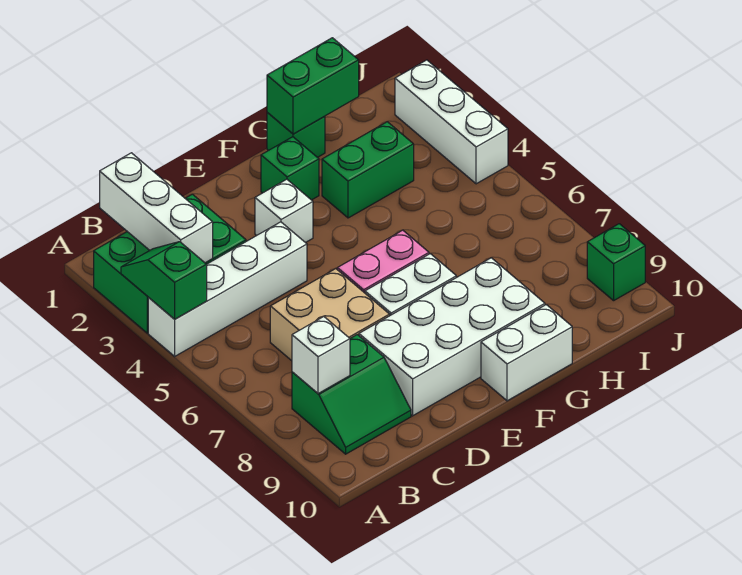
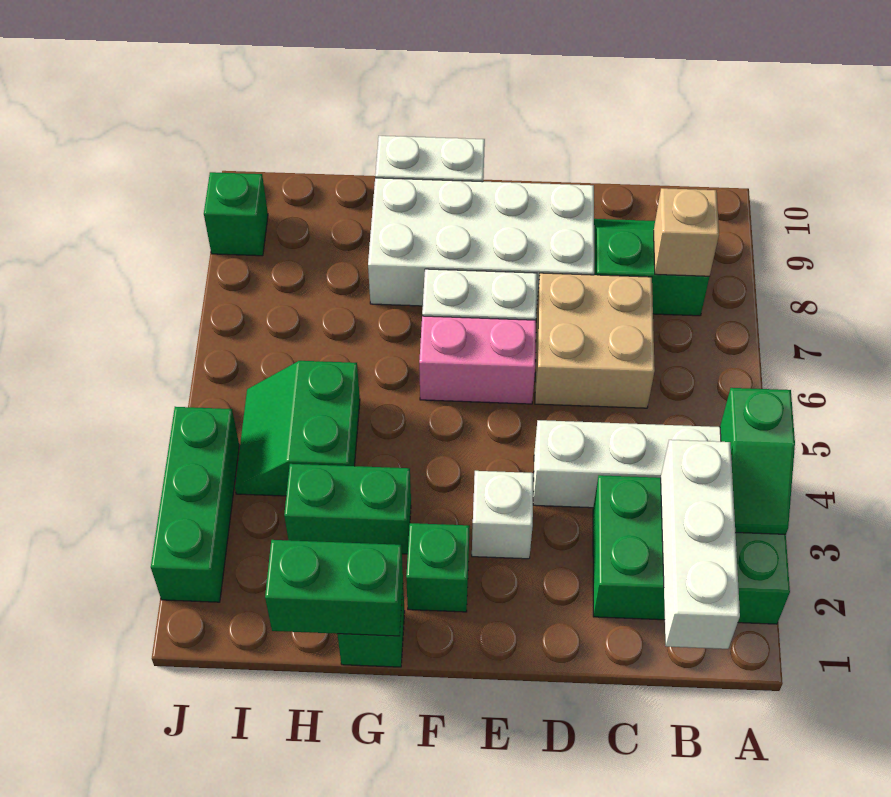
white brick B8 level 2 -> tan brick B8 level 2
none -> green slope H4:I5 level 1 top H
white brick J2:J4 level 1 -> green brick J2:J4 level 1

